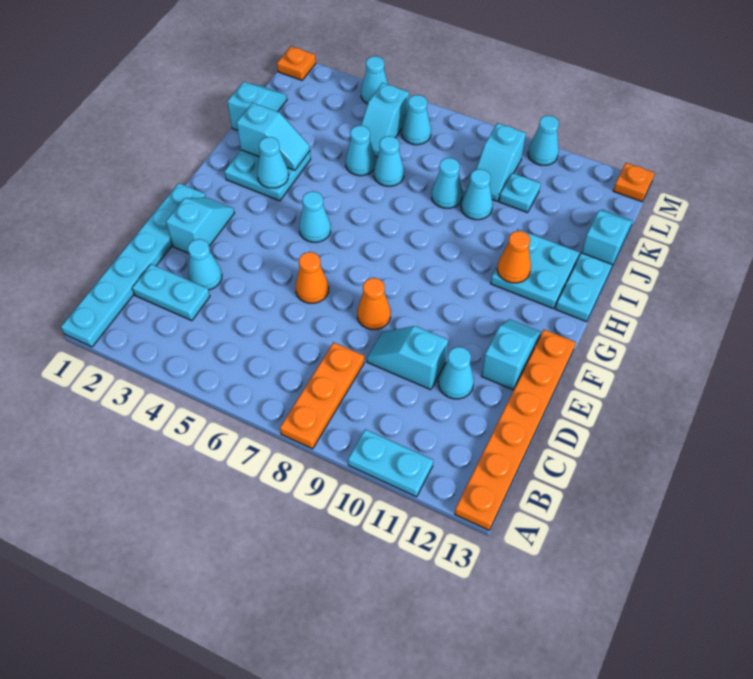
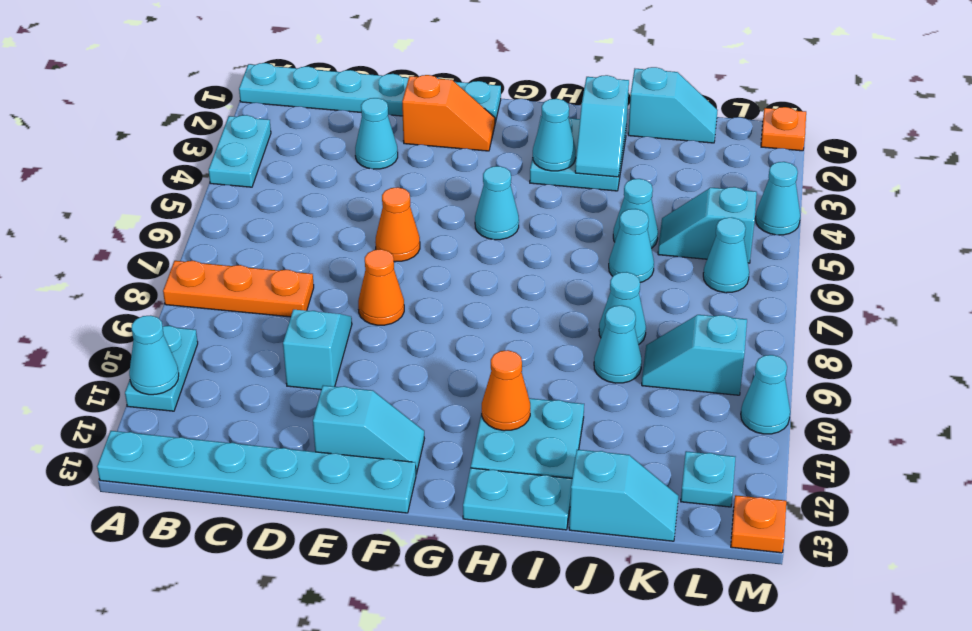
orange plate A13:F13 level 1 -> cyan plate A13:F13 level 1
cyan plate C2:C3 level 1 -> cyan plate A3:A4 level 1
cyan cone D11 level 1 -> cyan cone A11 level 2
cyan slope E2:F2 level 1 top E -> orange slope E2:F2 level 1 top E
cyan plate K10 level 1 -> cyan plate L12 level 1

